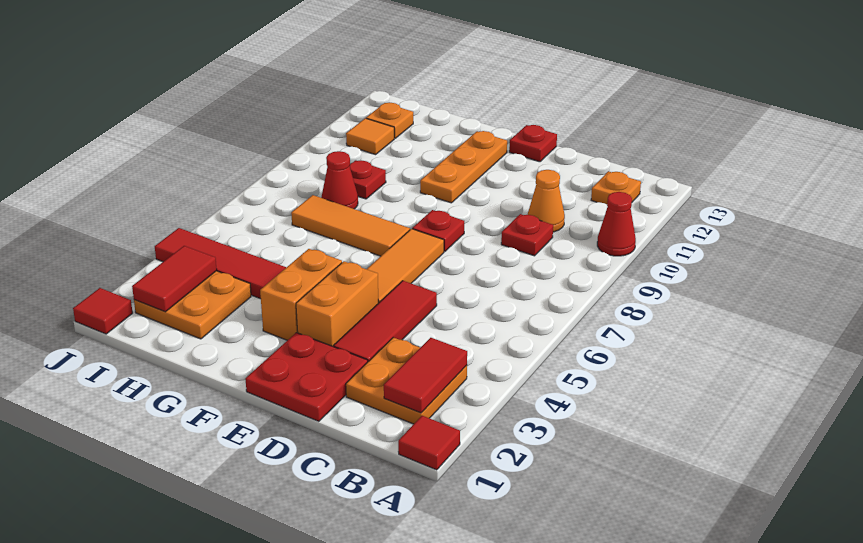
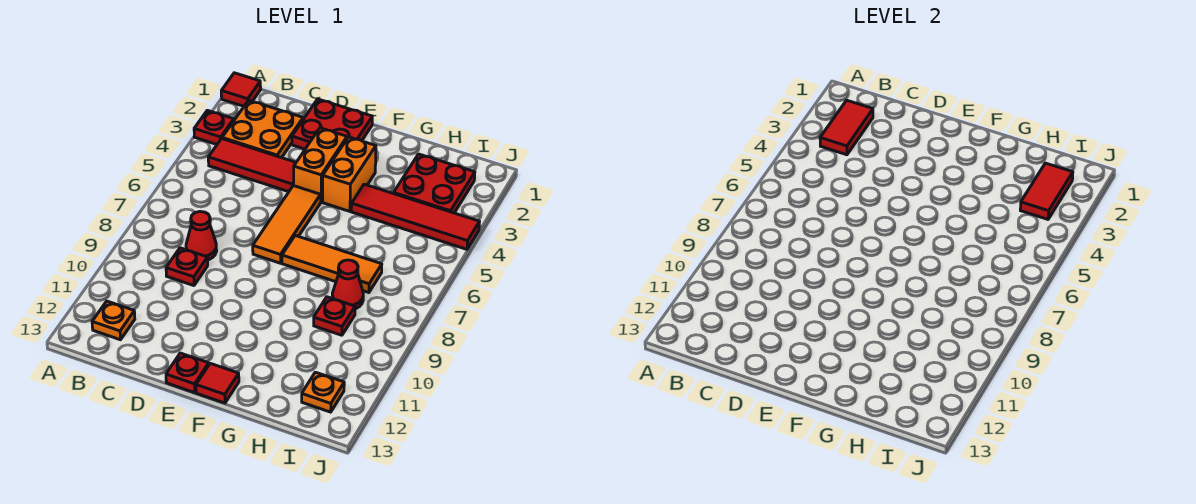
red cone A10 level 1 -> red cone C8 level 1
orange cone C10 level 1 -> none
red tile D3:D5 level 1 -> red tile B4:D4 level 1
red plate E8 level 1 -> red plate A3 level 1
orange plate F10:F12 level 1 -> none
orange plate H2:I3 level 1 -> red plate H2:I3 level 1
orange tile I11 level 1 -> none
red tile J1 level 1 -> red tile F13 level 1

